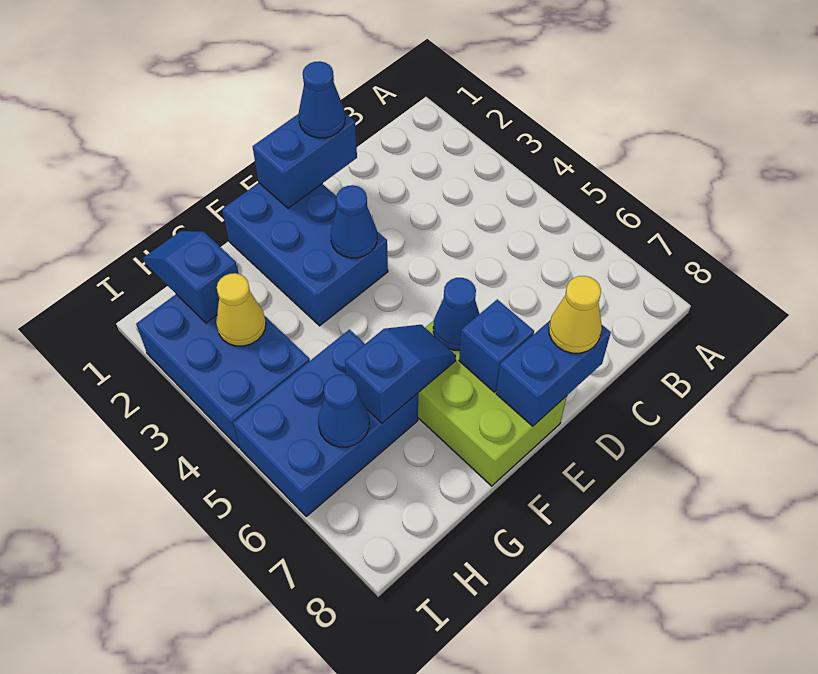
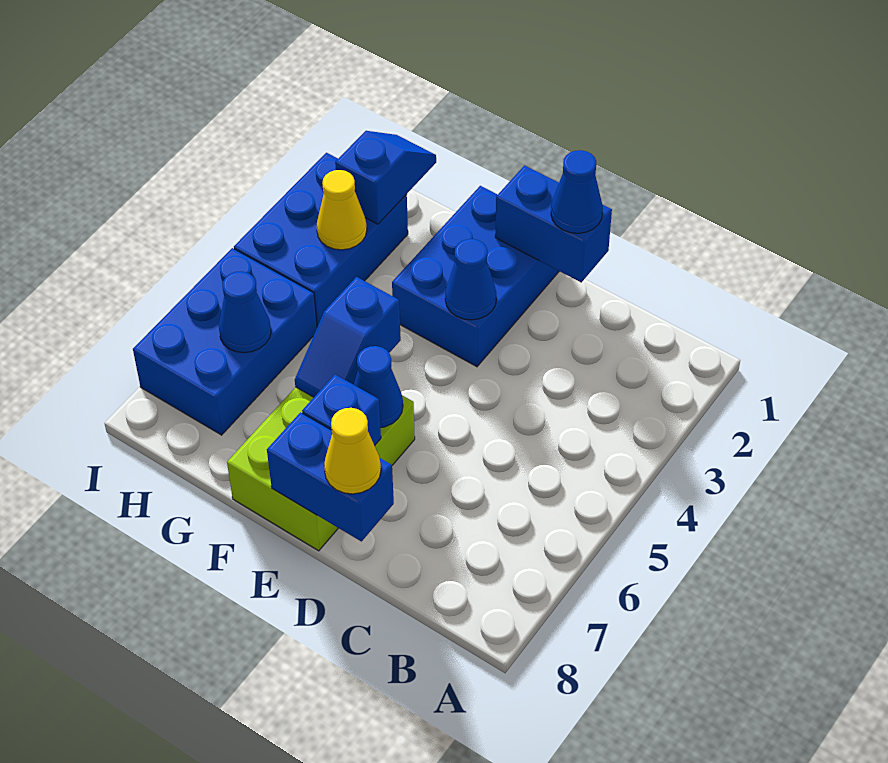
blue slope F6:G6 level 2 top G -> blue slope F5:F6 level 2 top 5
blue brick G5:I6 level 1 -> blue brick H5:I7 level 1

